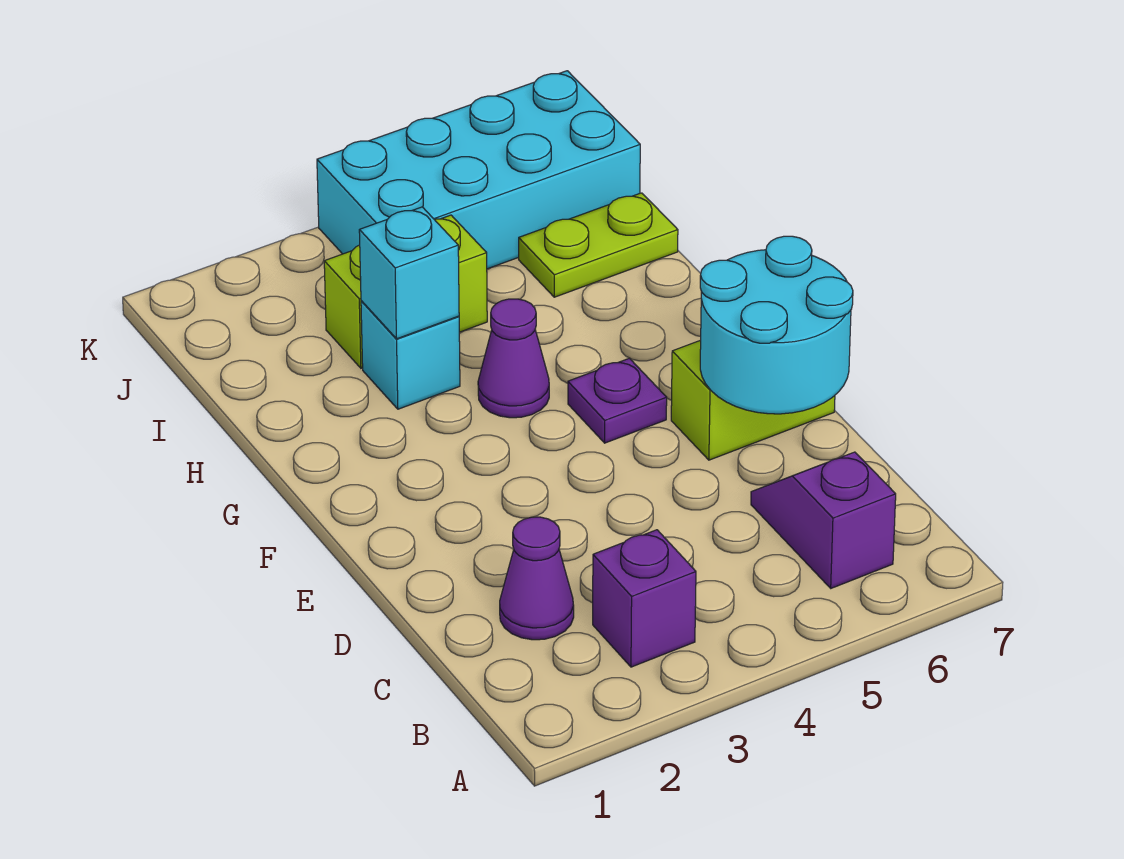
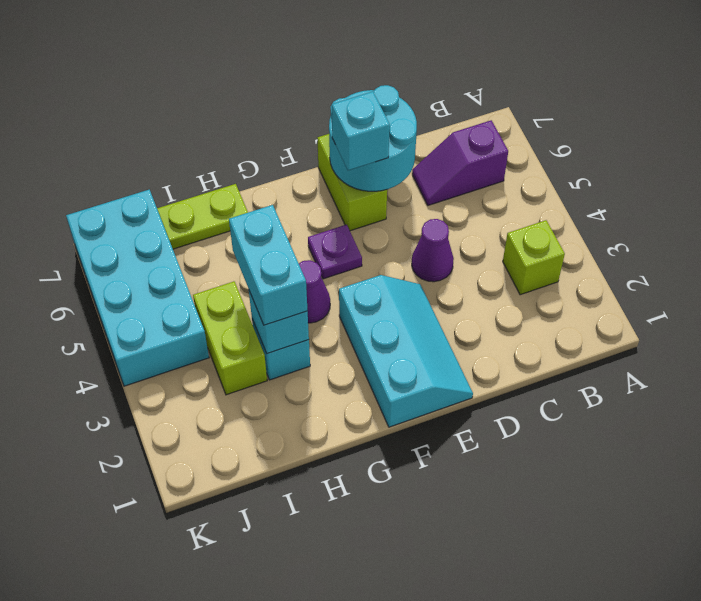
purple brick B3 level 1 -> lime brick B3 level 1
purple cone C2 level 1 -> purple cone D4 level 1
none -> cyan slope E1:F3 level 1 top F
none -> cyan brick E6 level 3
none -> cyan brick H3:H4 level 3
lime plate I6:I7 level 1 -> lime plate H7:I7 level 1

